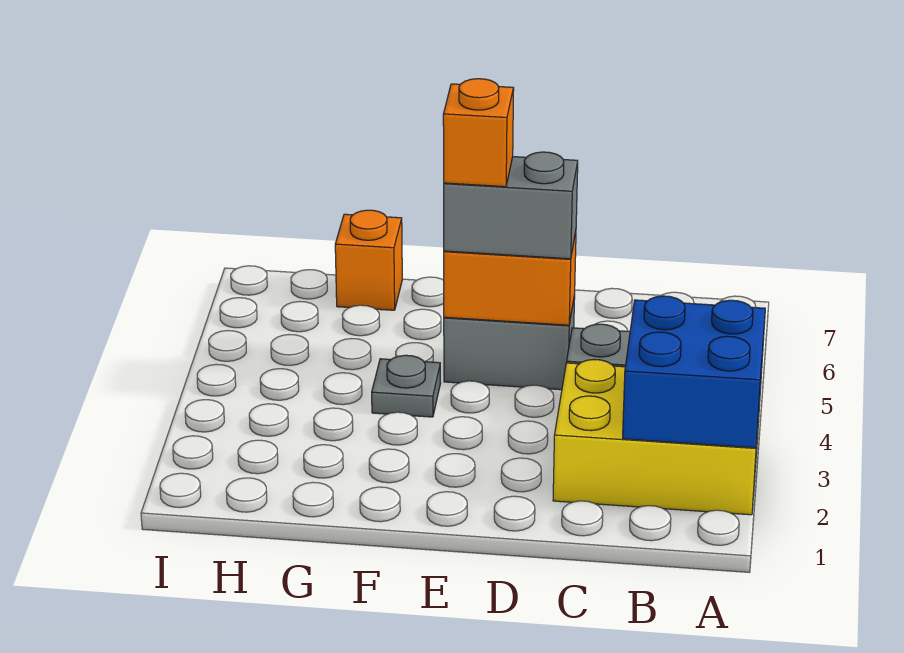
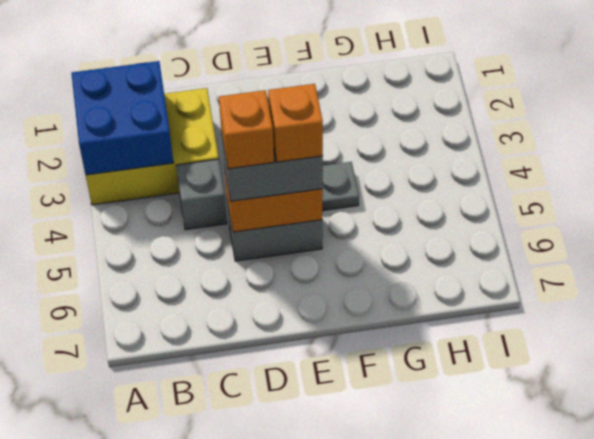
orange brick G7 level 1 -> orange brick D5 level 4

